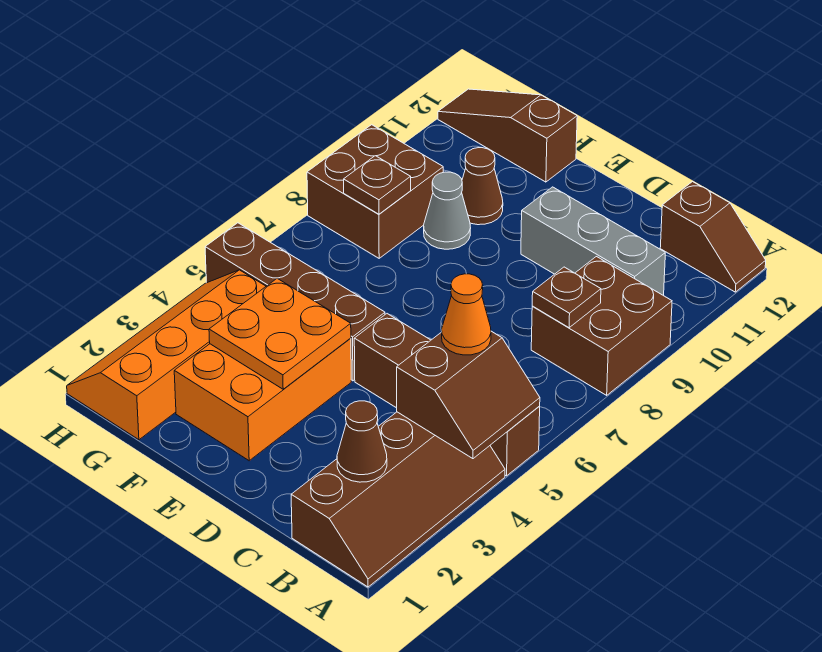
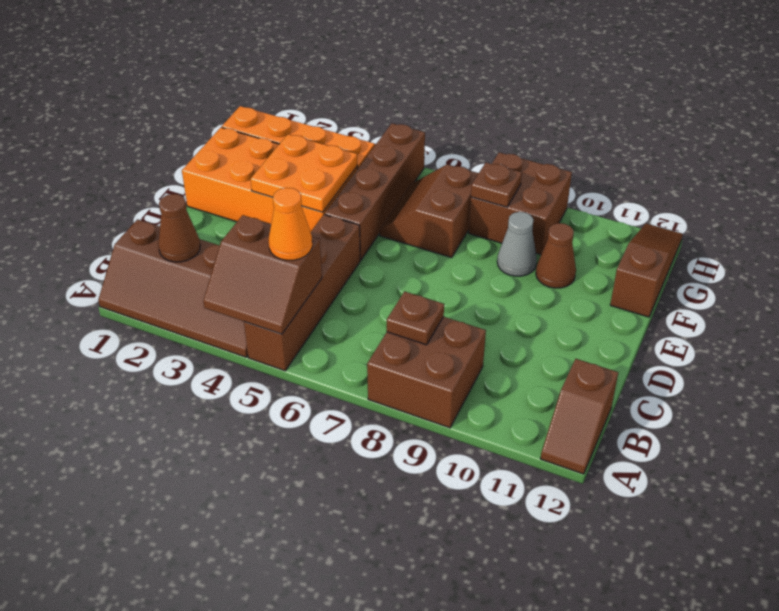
grey brick B10:D10 level 1 -> none
orange brick E2:F4 level 1 -> orange brick E1:F4 level 1
none -> brown slope F6:G7 level 1 top 7

